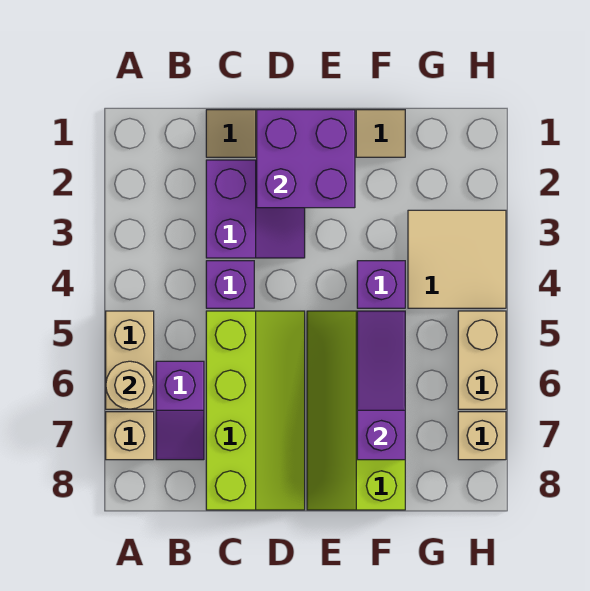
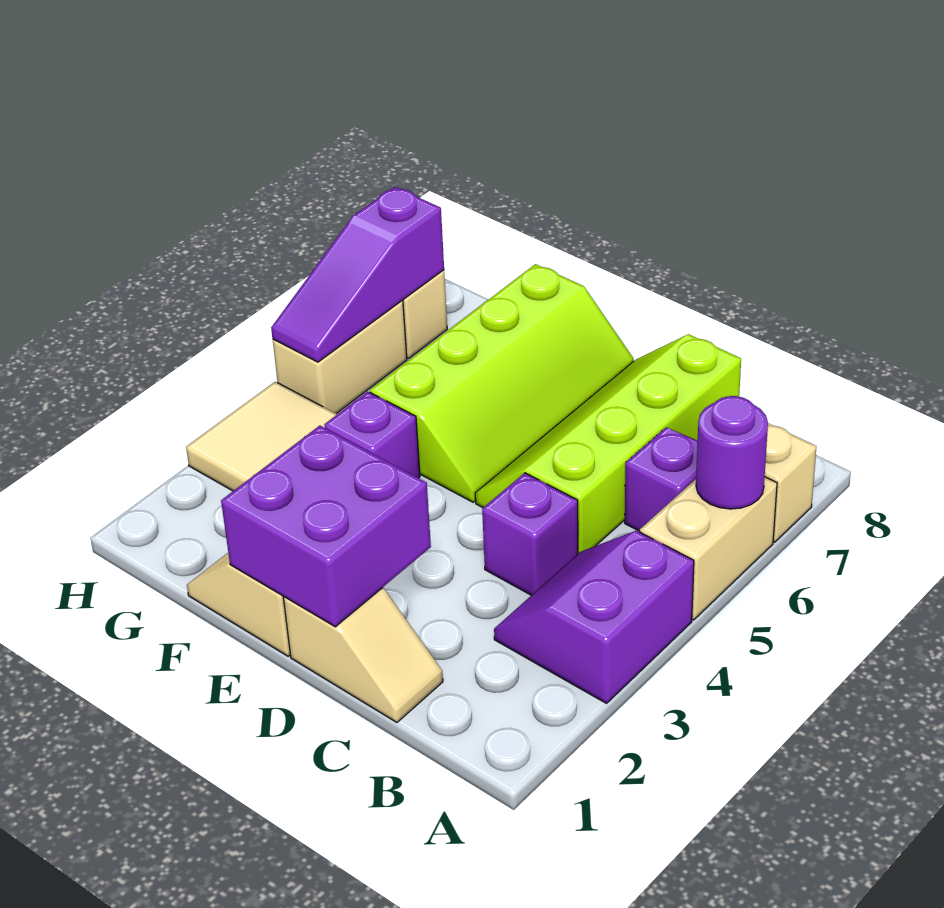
tan round brick A6 level 2 -> purple round brick A6 level 2
purple slope C2:D3 level 1 top C -> purple slope A3:B4 level 1 top A
purple slope F5:F7 level 2 top 7 -> purple slope H5:H7 level 2 top 7

